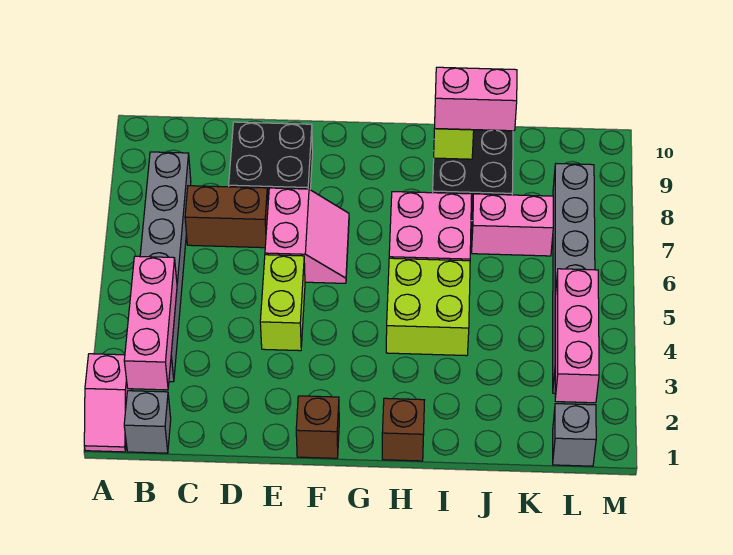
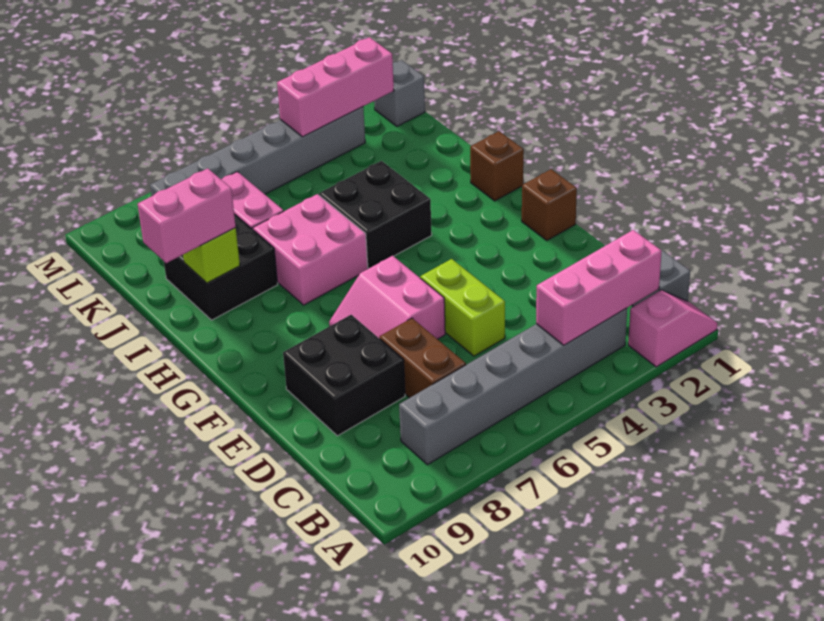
lime brick E4:E5 level 1 -> lime brick D5:E5 level 1
pink slope E6:F7 level 1 top E -> pink slope E6:F7 level 1 top 6
lime brick H4:I5 level 1 -> black brick H4:I5 level 1
pink brick I9:J9 level 3 -> pink brick I9:I10 level 3

